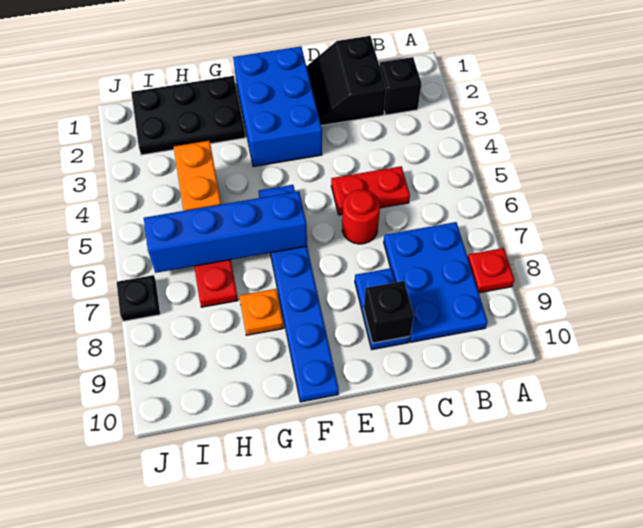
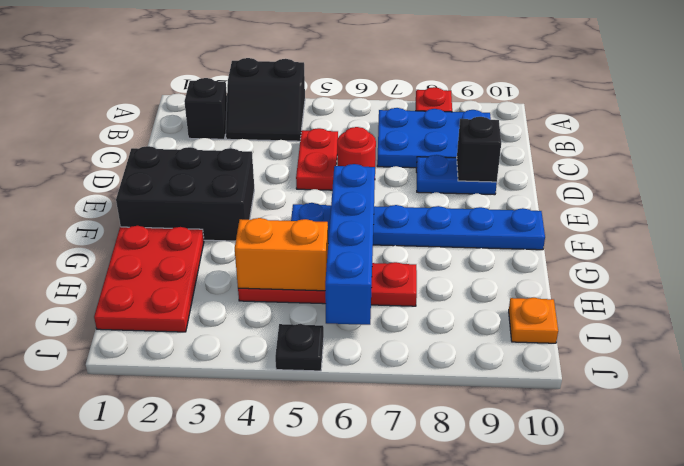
black slope C1:D2 level 1 top C -> black slope A3:B4 level 1 top A
blue brick E1:F3 level 1 -> black brick E1:F3 level 1
black plate G1:I2 level 1 -> red plate G1:I2 level 1
orange plate G8 level 1 -> orange plate I10 level 1
black plate J7 level 1 -> black plate J5 level 1

